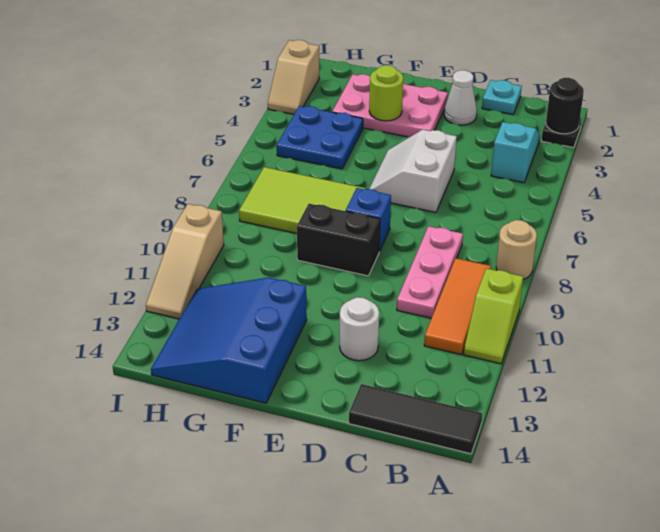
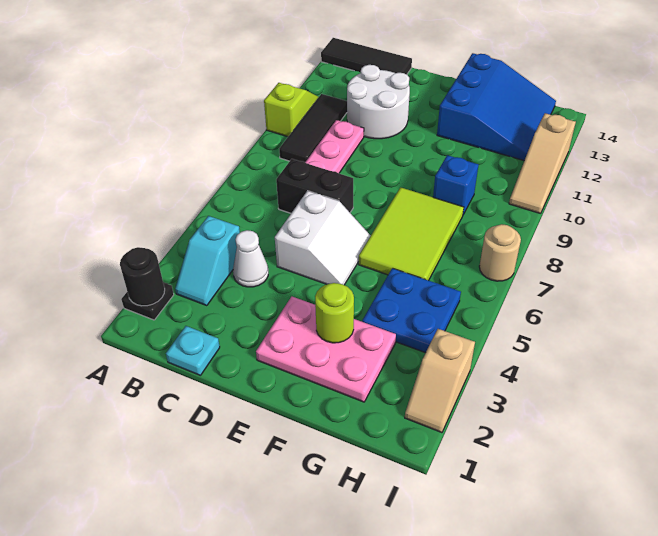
tan round brick A8 level 1 -> tan round brick I7 level 1
orange tile B9:B11 level 1 -> black tile B9:B11 level 1
white cone D2 level 1 -> white cone C4 level 1
white round brick D12 level 1 -> white round brick C11:D12 level 1
blue brick E8 level 1 -> blue brick G9 level 1
black brick E9:F9 level 1 -> black brick C7:D7 level 1
lime tile F7:H8 level 1 -> lime tile F6:G8 level 1
tan slope I2:I3 level 1 top 2 -> tan slope I2:I3 level 1 top 3
tan slope I10:I12 level 1 top 10 -> tan slope I10:I12 level 1 top 12

